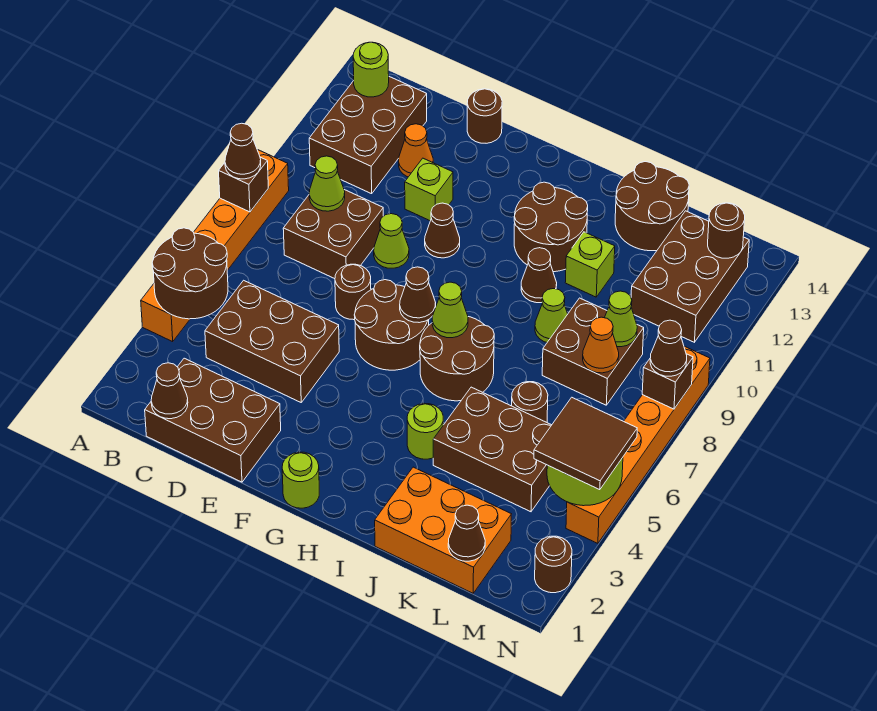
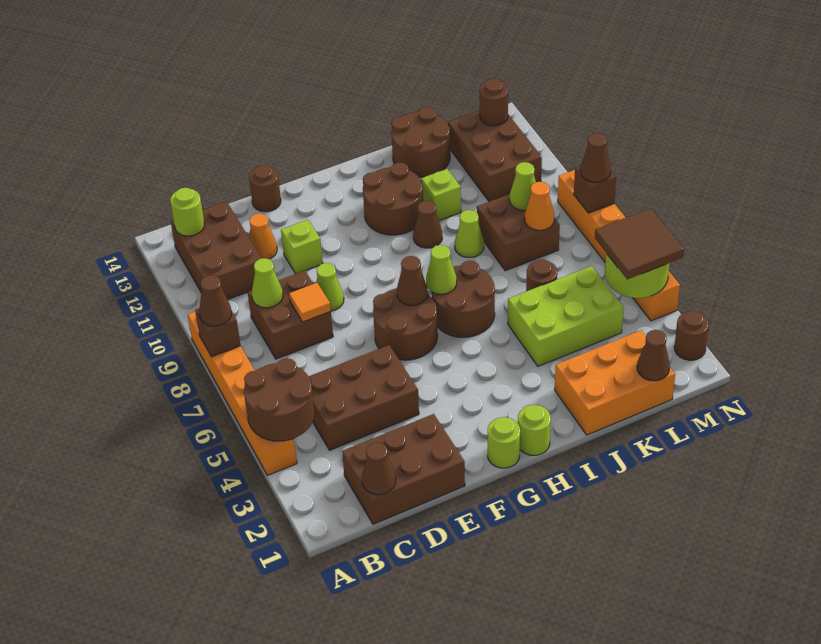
none -> orange tile D8 level 2
brown round brick E7 level 1 -> none
brown cone F10 level 1 -> none
lime round brick I4 level 1 -> lime round brick H1 level 1
brown brick J4:L5 level 1 -> lime brick J4:L5 level 1

